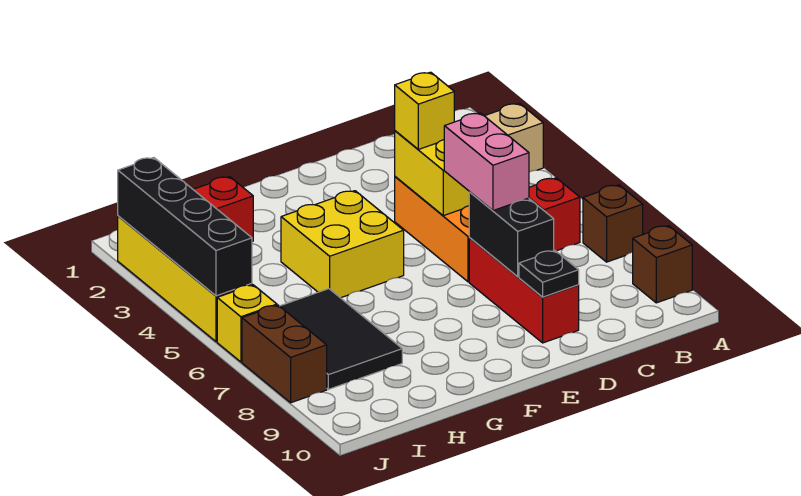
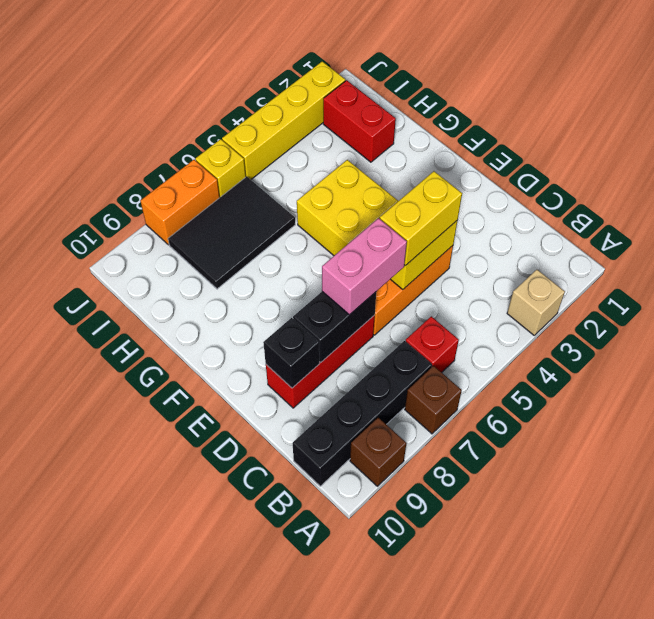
yellow brick D4 level 3 -> yellow brick D4:D5 level 3
black plate D9 level 2 -> black brick D9 level 2
black brick J2:J5 level 2 -> black brick B7:B10 level 1
brown brick J7:J8 level 1 -> orange brick J7:J8 level 1

